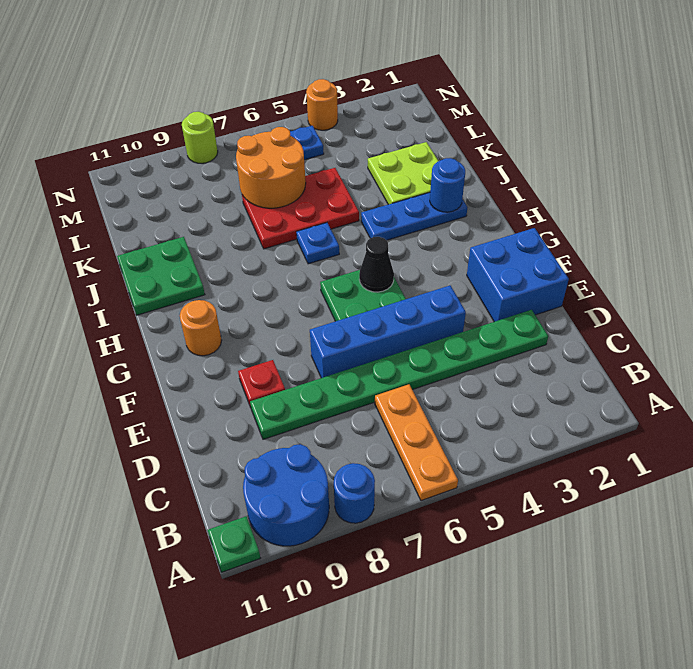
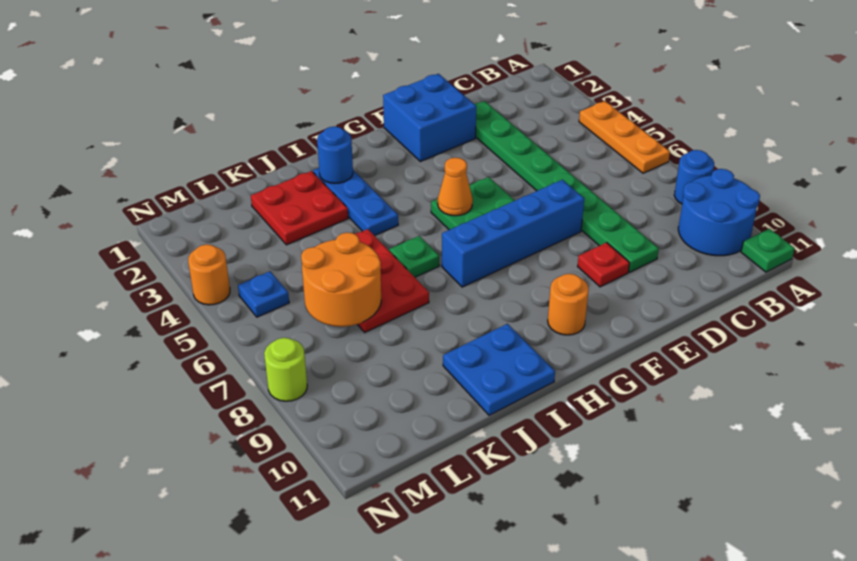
orange plate A6:C6 level 1 -> orange plate A4:A6 level 1
blue brick E4:E7 level 1 -> blue brick E7:H7 level 1
black cone G5 level 2 -> orange cone G5 level 2
blue plate I6 level 1 -> green plate I6 level 1
green plate I10:J11 level 1 -> blue plate I10:J11 level 1
lime plate J2:K3 level 1 -> red plate J2:K3 level 1

